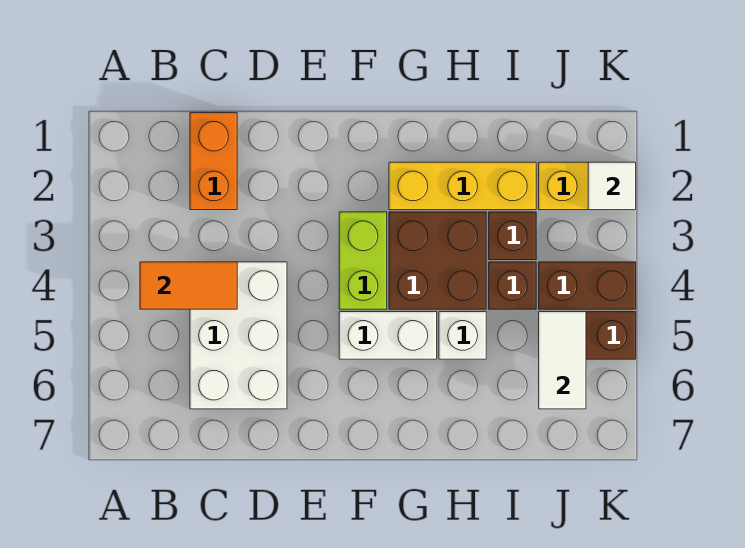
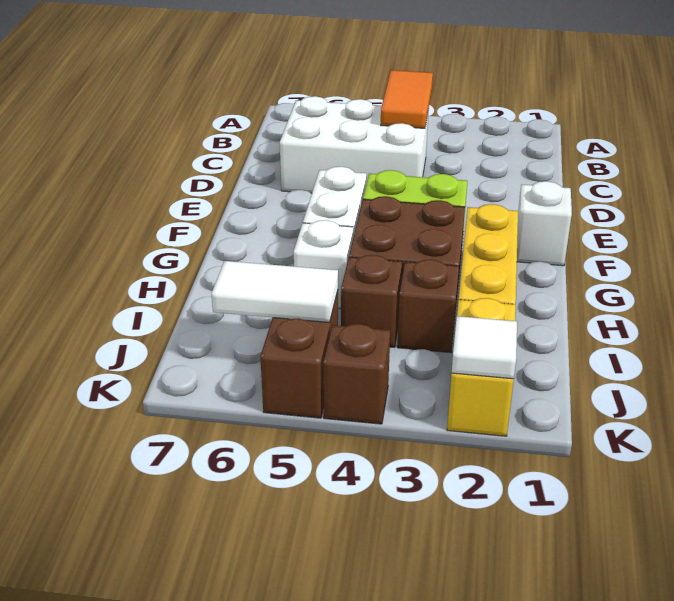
orange brick C1:C2 level 1 -> none
none -> white brick F1 level 1
brown brick J4:K4 level 1 -> brown brick K4 level 1

